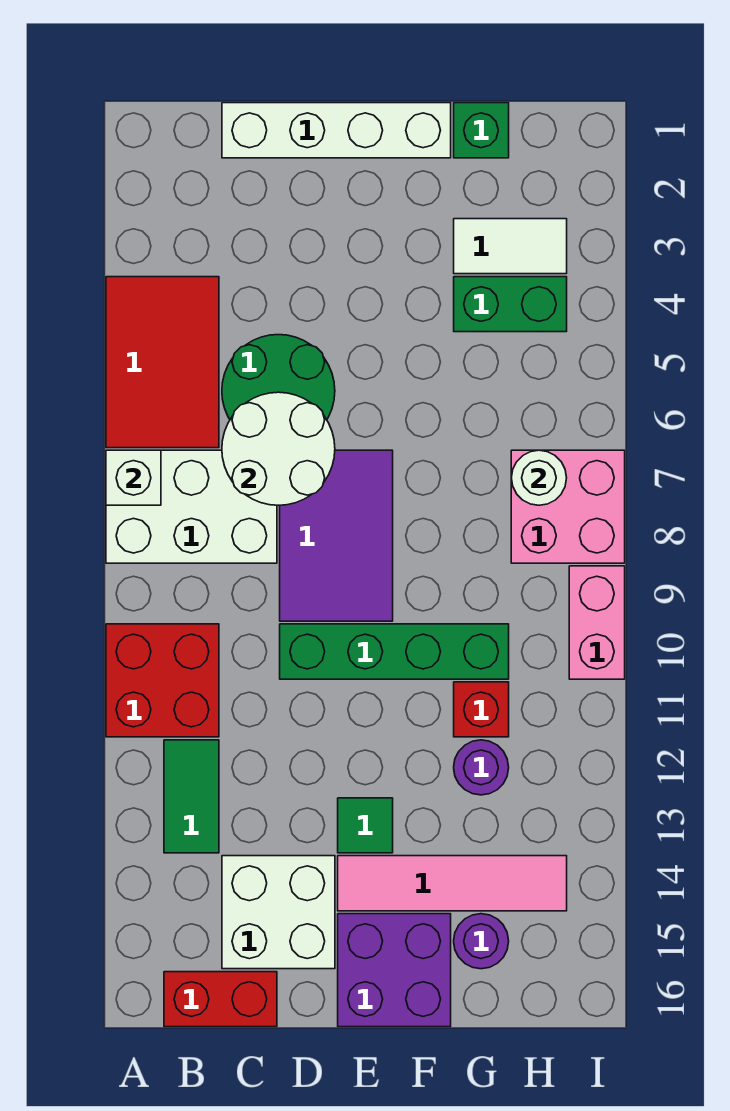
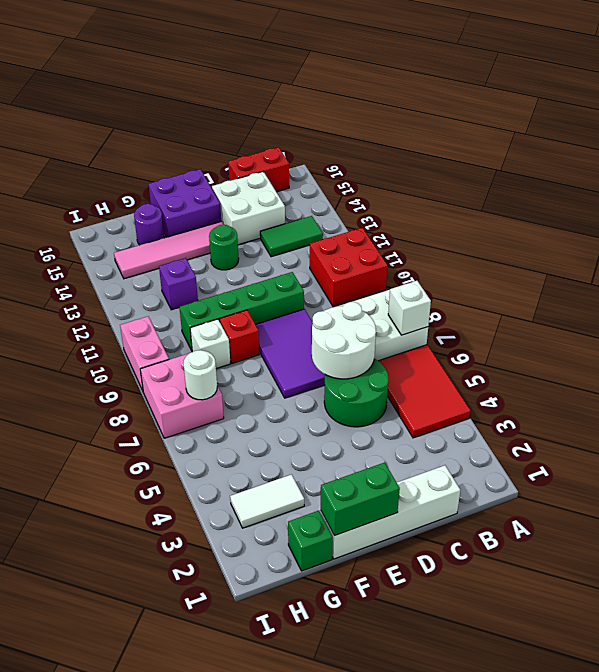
green tile B12:B13 level 1 -> green tile B13:C13 level 1
green tile E13 level 1 -> green round brick E13 level 1
green brick G4:H4 level 1 -> green brick E1:F1 level 2
none -> white brick G9 level 1
red brick G11 level 1 -> red brick F9 level 1
purple round brick G12 level 1 -> purple brick G12 level 1

